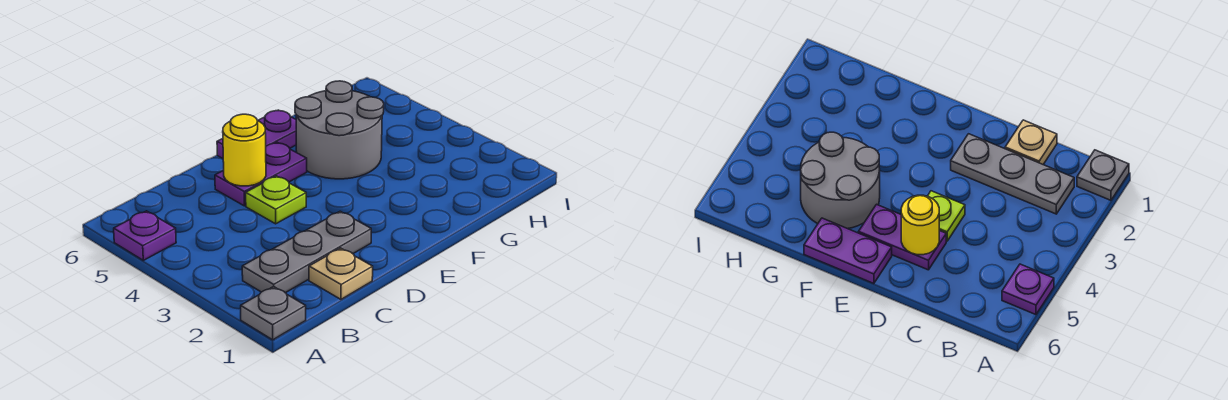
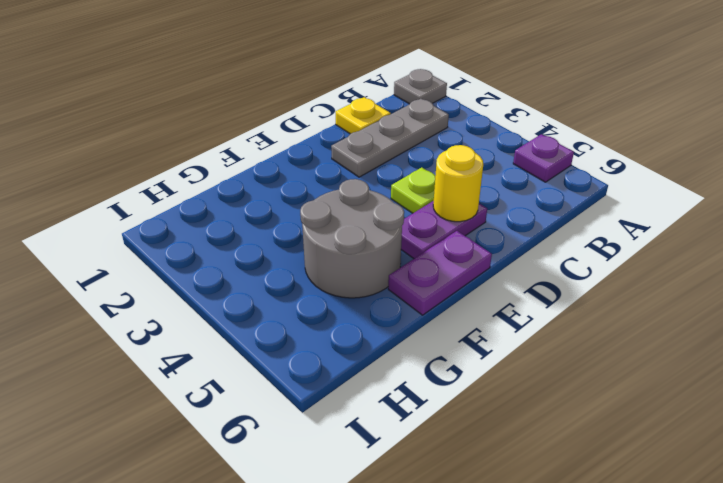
tan plate C1 level 1 -> yellow plate C1 level 1

